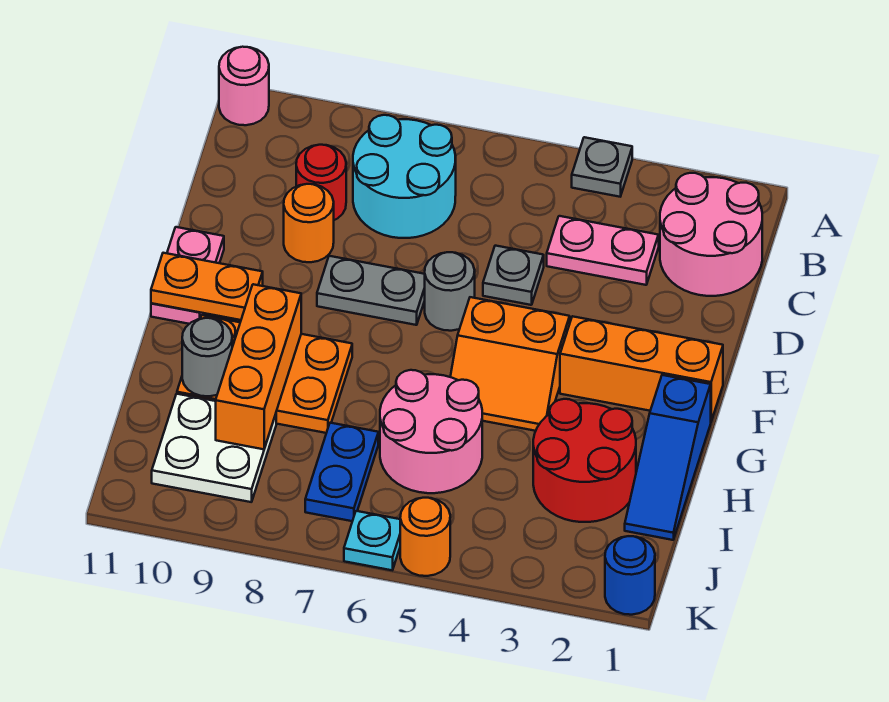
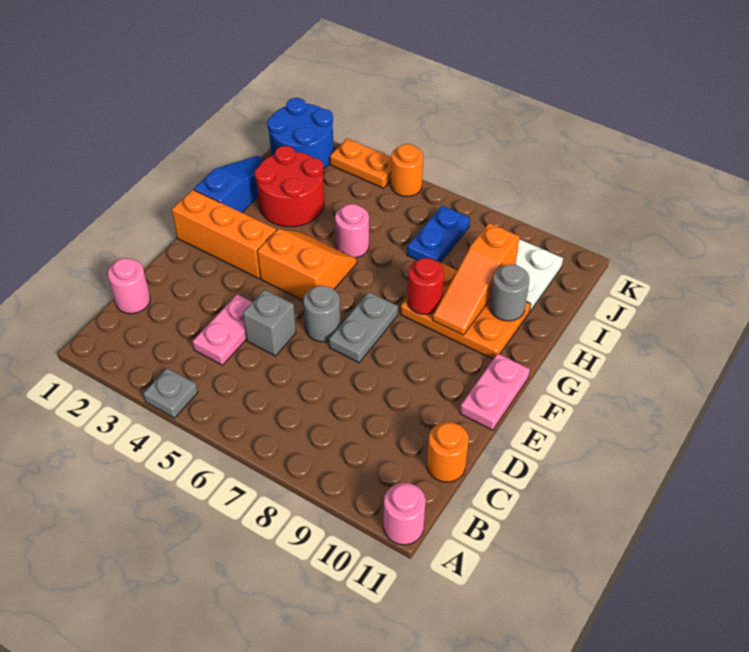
pink round brick B1:C2 level 1 -> pink round brick C1 level 1
cyan round brick B7:C8 level 1 -> none
pink plate C3:C4 level 1 -> pink plate C4:D4 level 1
red round brick C9 level 1 -> red round brick G8 level 2
grey plate D5 level 1 -> grey brick D5 level 1
orange round brick D9 level 1 -> orange round brick C11 level 1
grey plate E7:E8 level 1 -> grey plate E7:F7 level 1
orange plate F10:F11 level 2 -> orange plate K3:K4 level 1
orange brick G9:I9 level 2 -> orange slope G9:I9 level 2 top I
pink round brick H5:I6 level 1 -> pink round brick H5 level 1
blue round brick K1 level 1 -> blue round brick J1:K2 level 1
cyan plate K6 level 1 -> none

